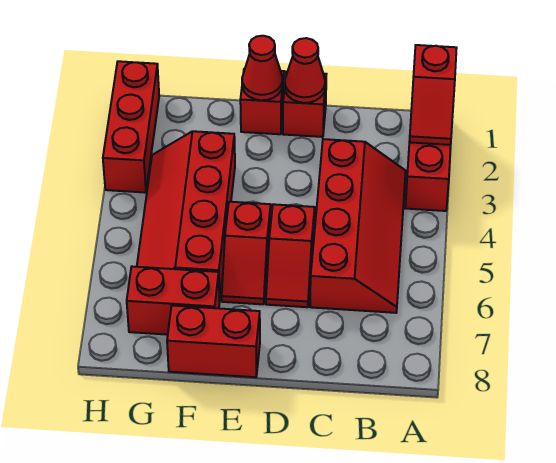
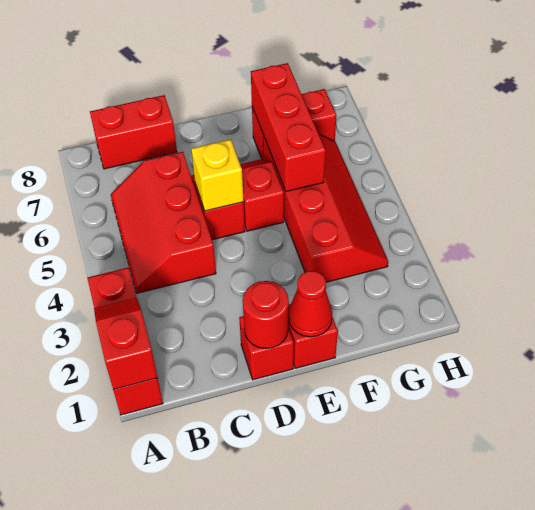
red slope B3:C6 level 1 top C -> red slope B4:C6 level 1 top C
red cone D1 level 2 -> red round brick D1 level 2
none -> yellow brick D5 level 2
red brick E8:F8 level 1 -> red brick B8:C8 level 1
red brick H1:H3 level 1 -> red brick F5:F7 level 2

